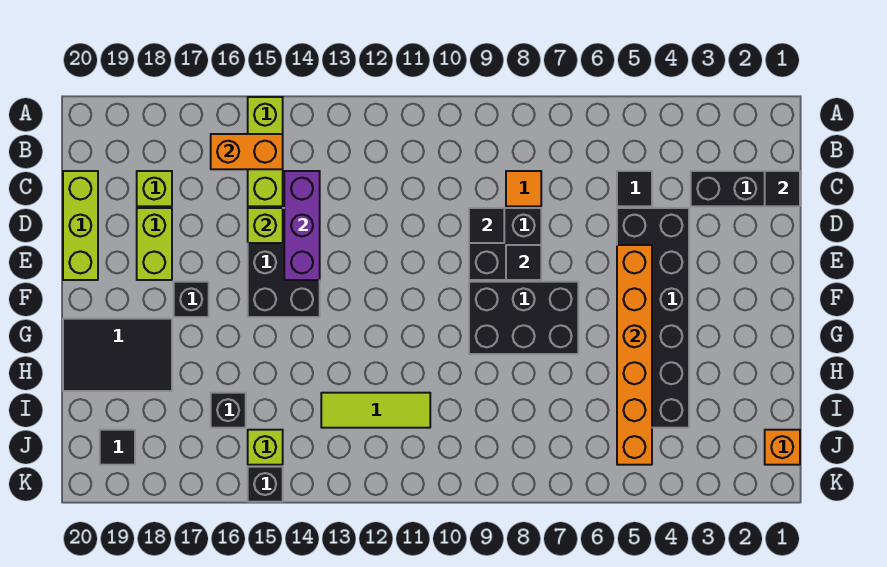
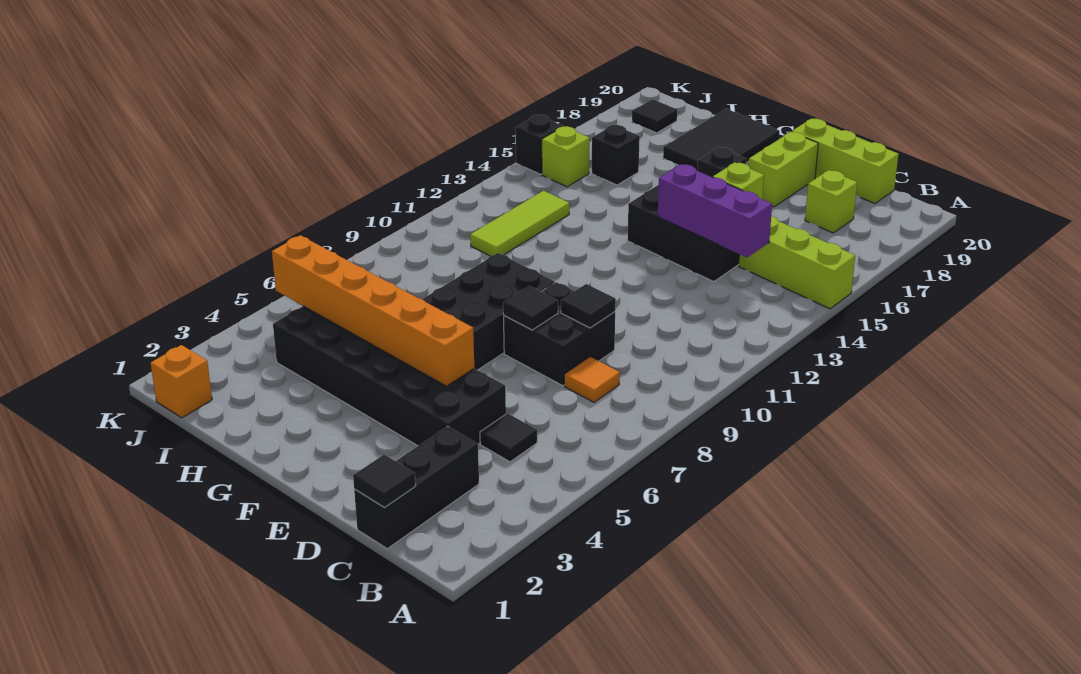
orange brick B15:B16 level 2 -> none
lime brick D18:E18 level 1 -> lime brick E18:E19 level 1

